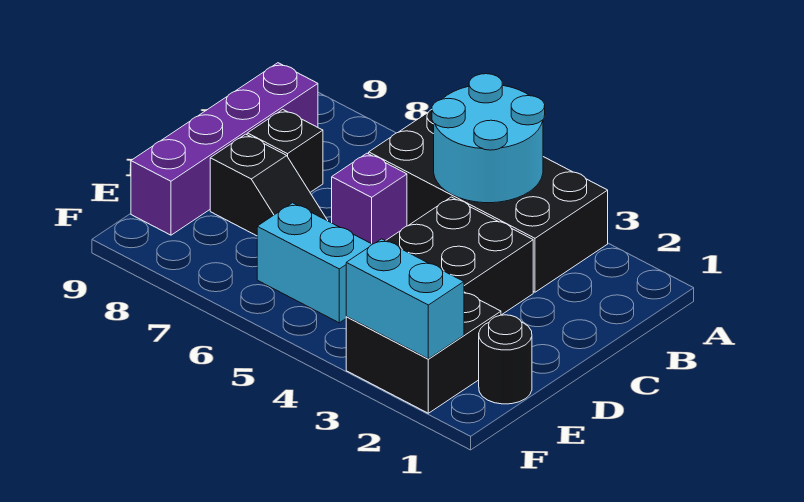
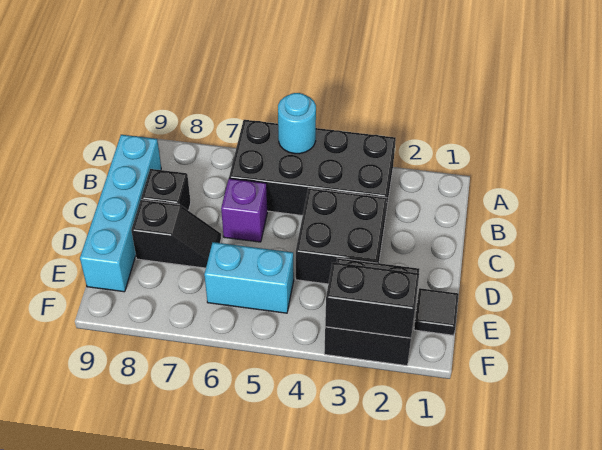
cyan round brick A4:B5 level 2 -> cyan round brick A5 level 2
purple brick B9:E9 level 1 -> cyan brick B9:E9 level 1
black round brick E1 level 1 -> black tile E1 level 1
cyan brick F2:F3 level 2 -> black brick F2:F3 level 2

